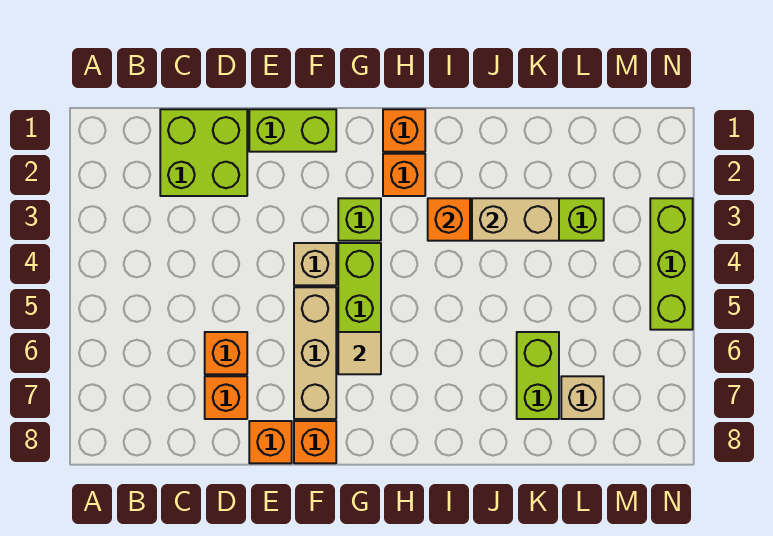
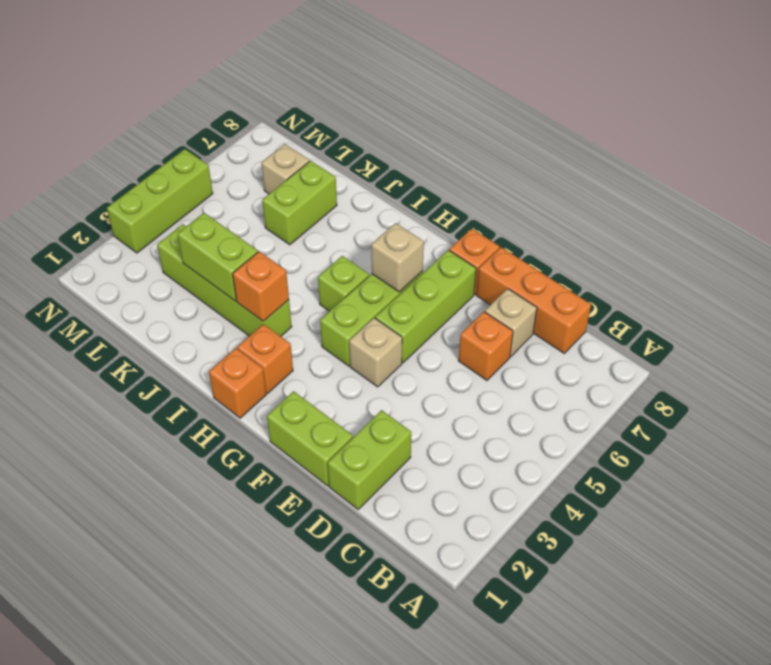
lime brick C1:D2 level 1 -> lime brick D1:D2 level 1
orange brick D7 level 1 -> tan brick D7 level 1
orange brick E8 level 1 -> orange brick C8:E8 level 1
tan brick F5:F7 level 1 -> lime brick F5:F7 level 1
lime brick G3 level 1 -> lime brick H5 level 1
tan tile G6 level 2 -> tan brick G6 level 2
tan brick J3:K3 level 2 -> lime brick J3:K3 level 2

